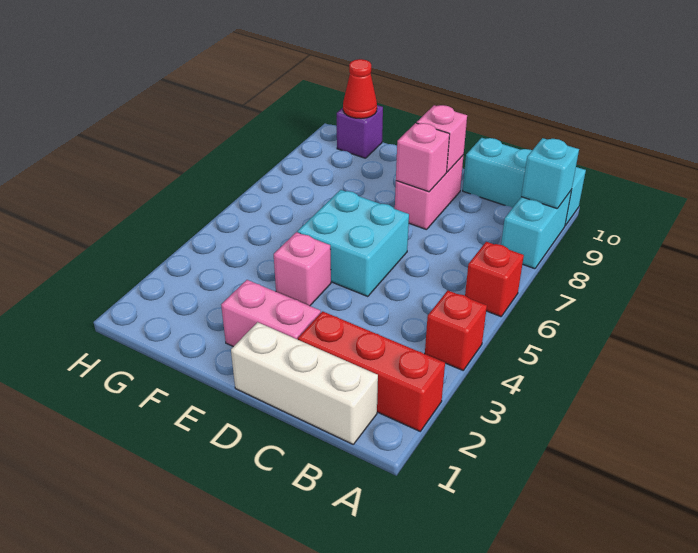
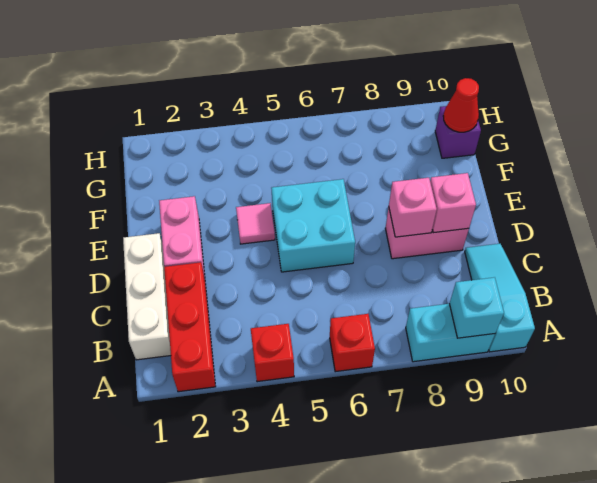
cyan brick A10:C10 level 1 -> cyan slope A10:C10 level 1 top A
pink brick E4 level 1 -> pink tile E4 level 1

